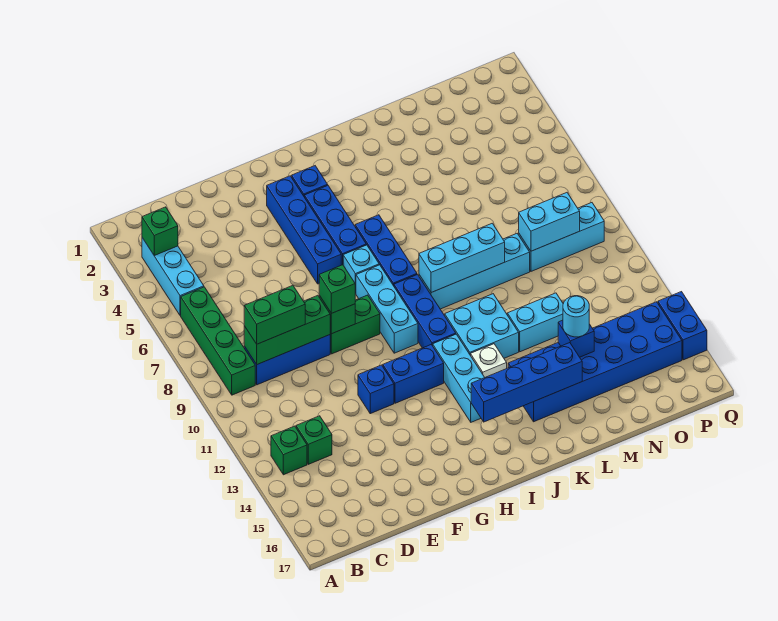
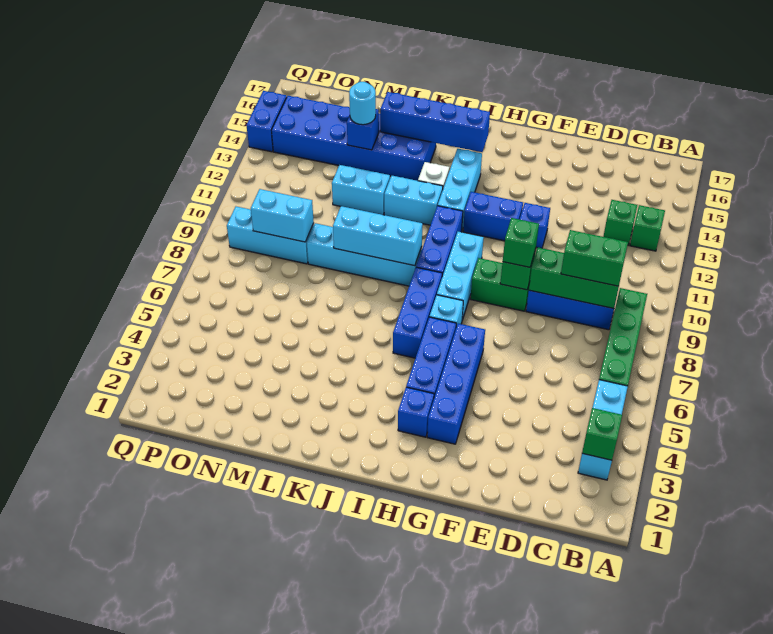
cyan brick J11:K12 level 1 -> cyan brick J12:K12 level 1

